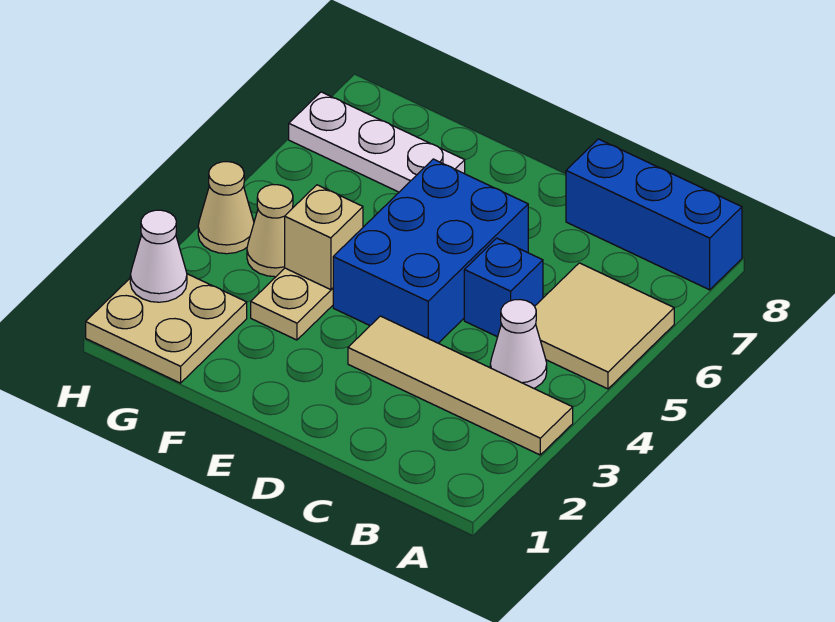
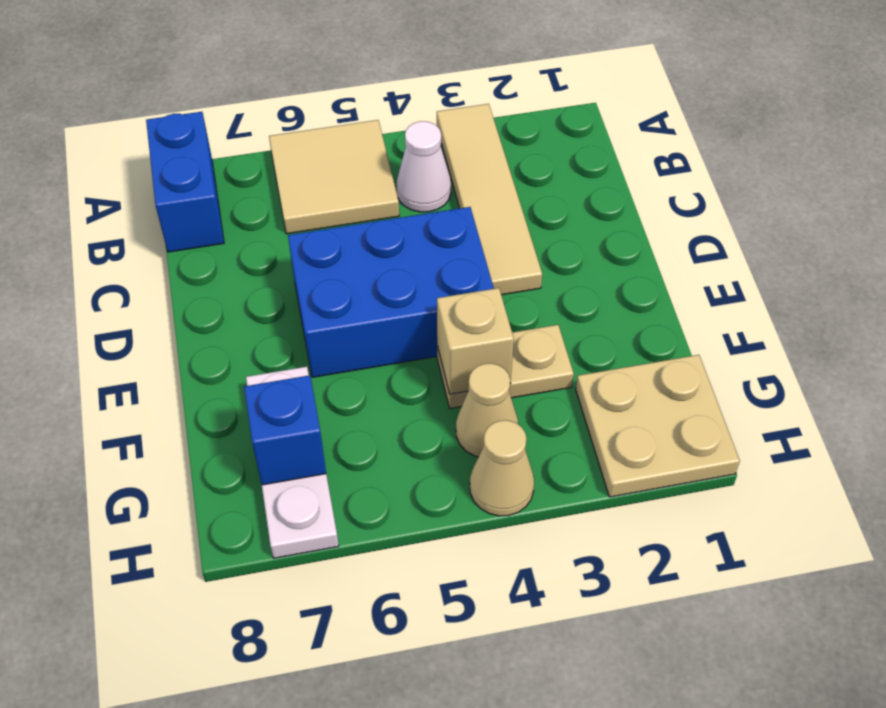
blue brick A8:C8 level 1 -> blue brick A8:B8 level 1
blue brick C5 level 1 -> blue brick G7 level 2
white cone H2 level 2 -> none

